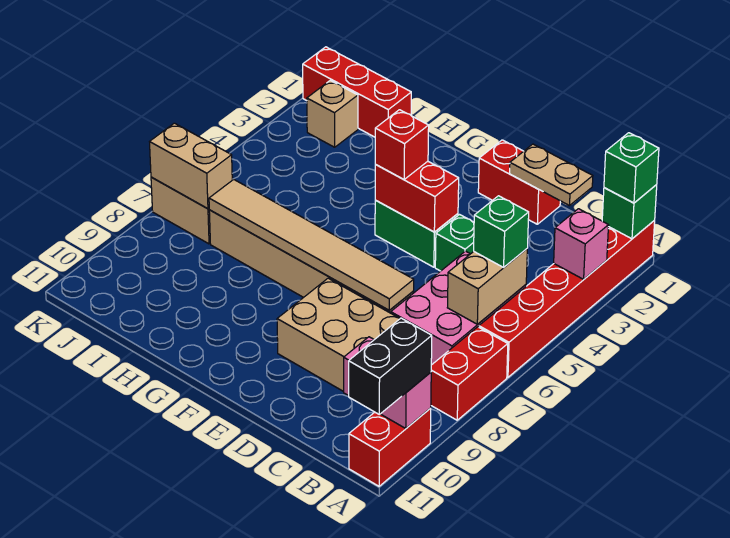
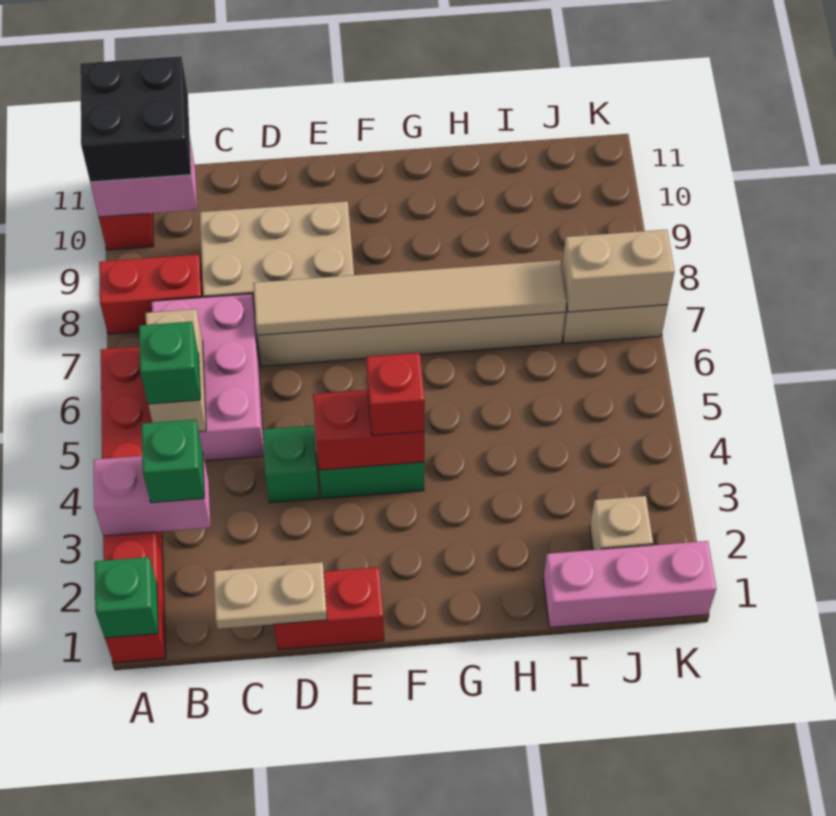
green brick A1 level 3 -> green brick B3 level 3
pink brick A3 level 2 -> pink brick A3:B3 level 2
red brick A7:A8 level 1 -> red brick A8:B8 level 1
black brick A10:A11 level 3 -> black brick A10:B11 level 3
red brick I1:K1 level 1 -> pink brick I1:K1 level 1

